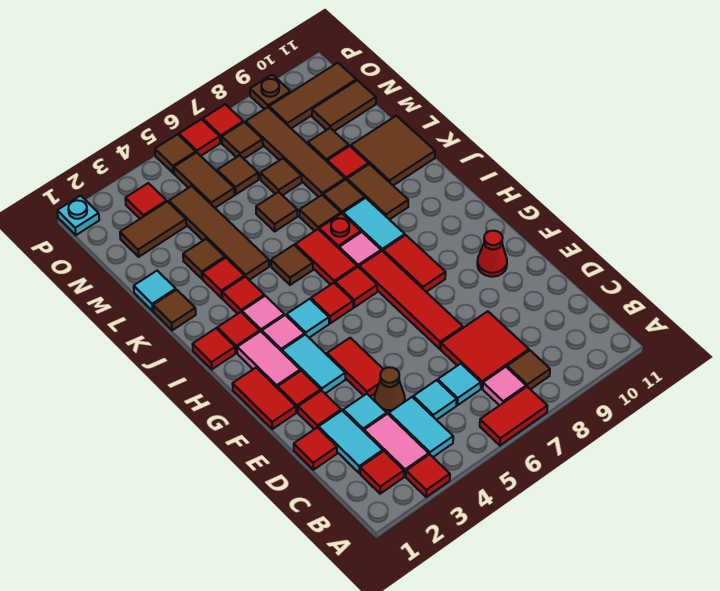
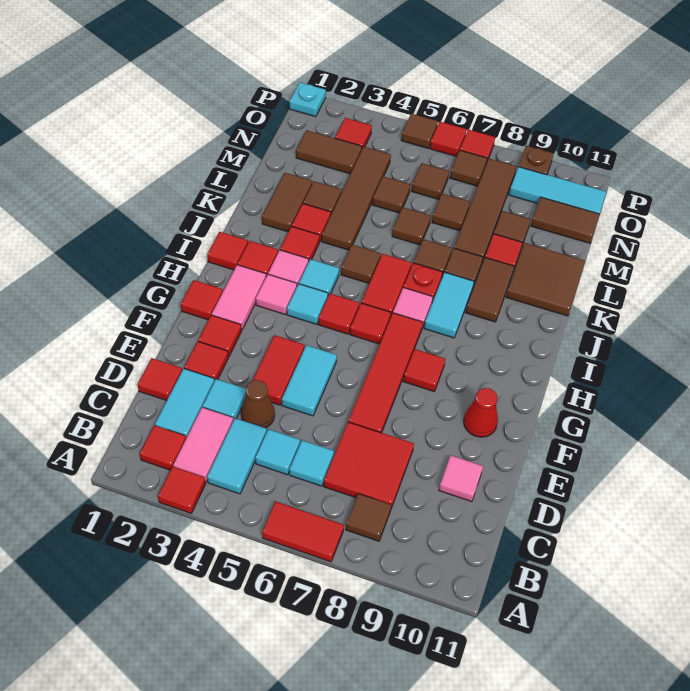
pink tile B7 level 1 -> pink tile D10 level 1
red tile F1:G1 level 1 -> red tile G1 level 1
cyan tile F3:G3 level 1 -> cyan tile E5:F5 level 1
red tile G8:H8 level 1 -> red tile G8 level 1
brown tile K1 level 1 -> brown tile M5 level 1
cyan tile L1 level 1 -> cyan tile I4 level 1
brown tile N5:O5 level 1 -> brown tile K2:L2 level 1
brown tile O9:O11 level 1 -> cyan tile O9:O11 level 1

